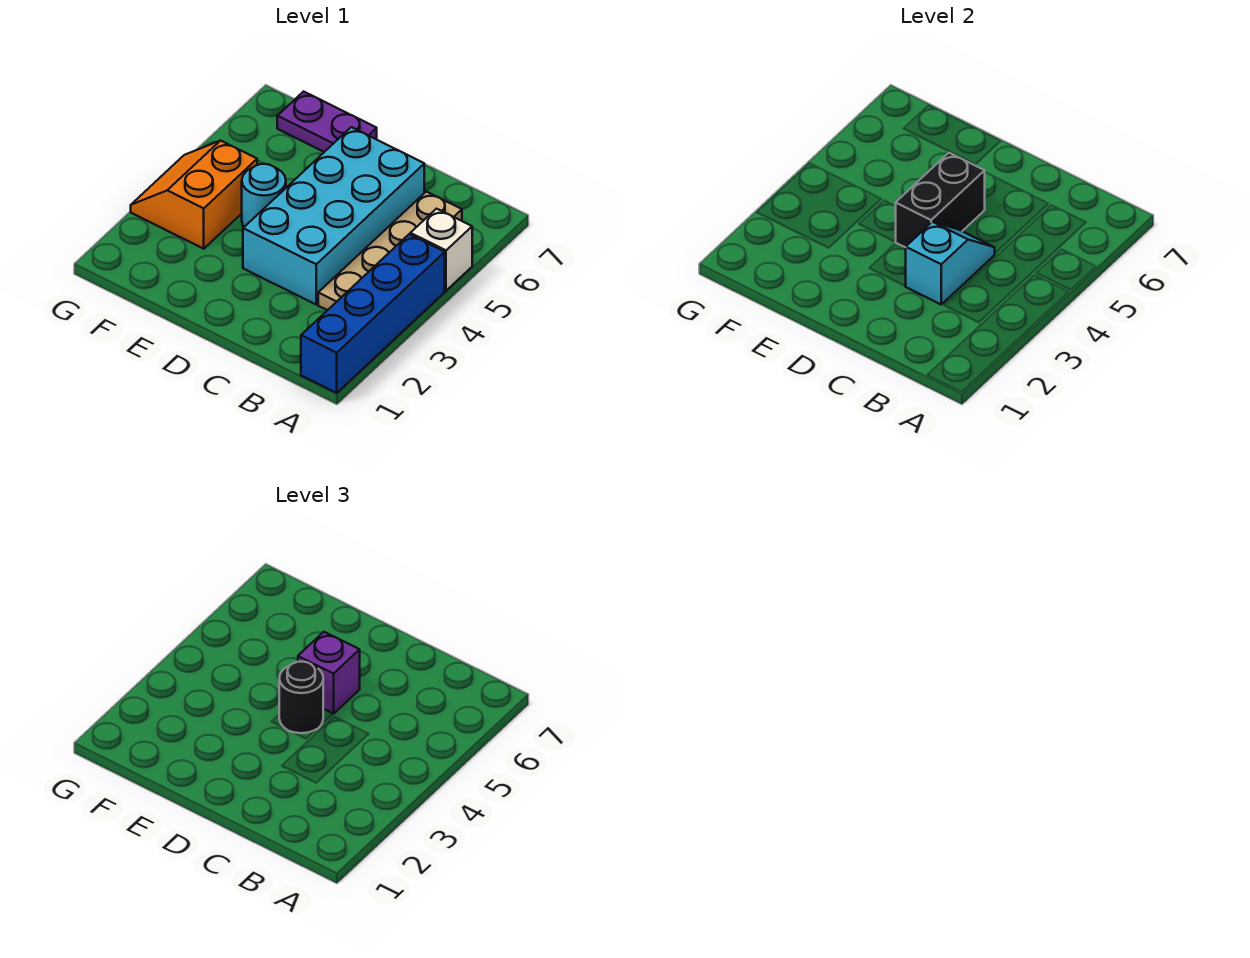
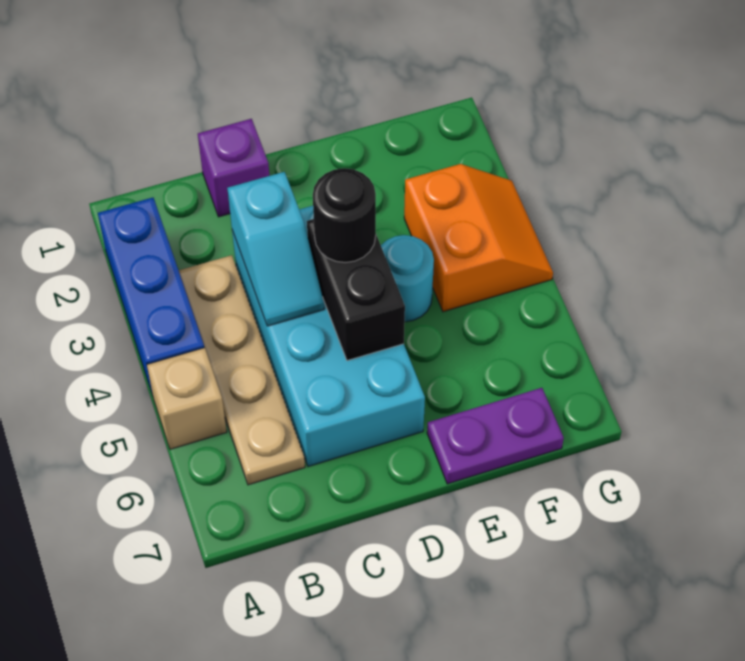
blue brick A1:A4 level 1 -> blue brick A2:A4 level 1
white brick A5 level 1 -> tan brick A5 level 1
purple brick D5 level 3 -> purple brick C1 level 1

